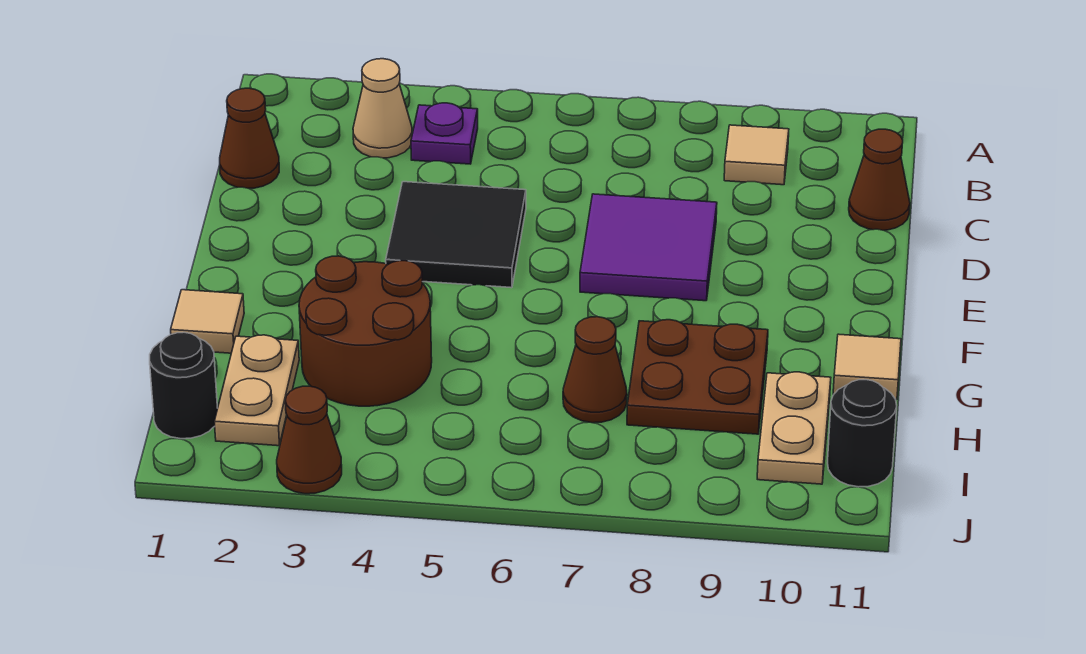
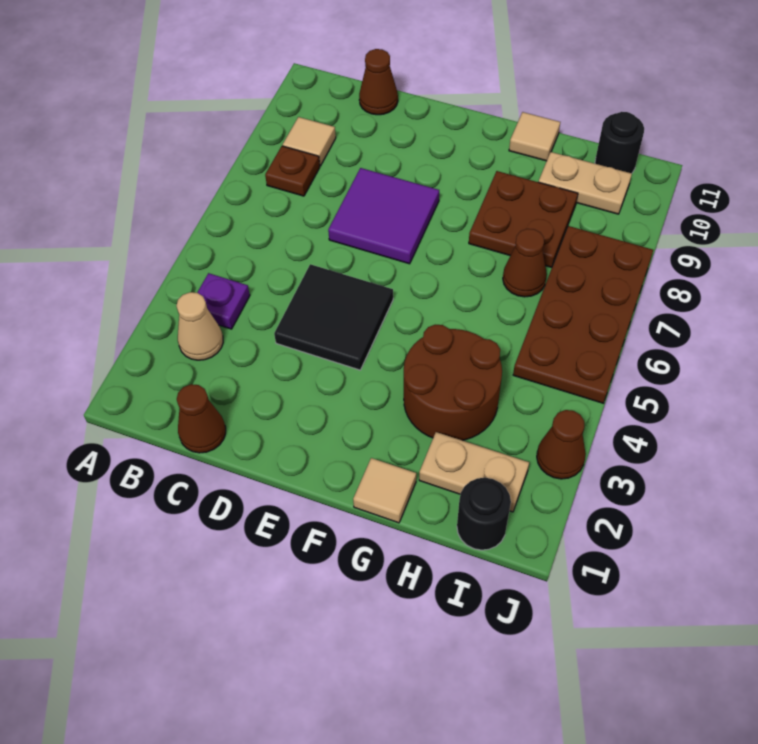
none -> brown plate B8 level 1
none -> brown plate I5:J8 level 1

